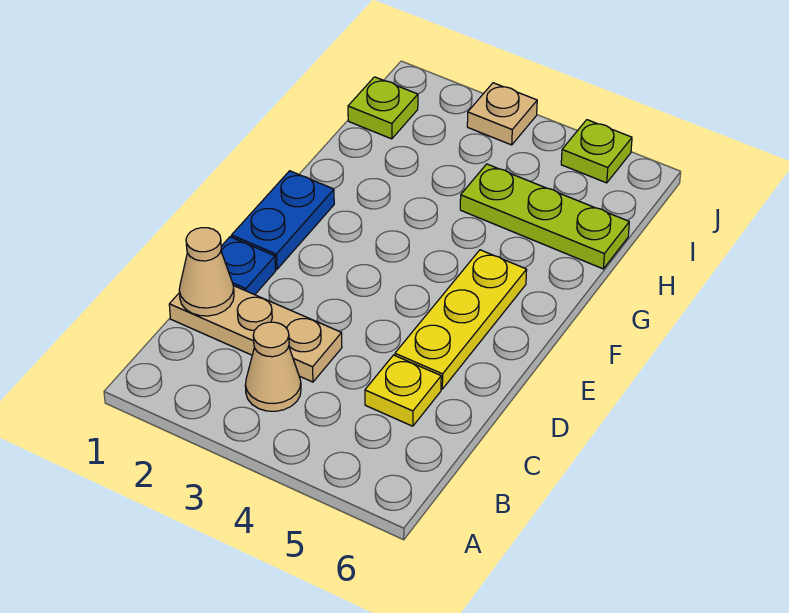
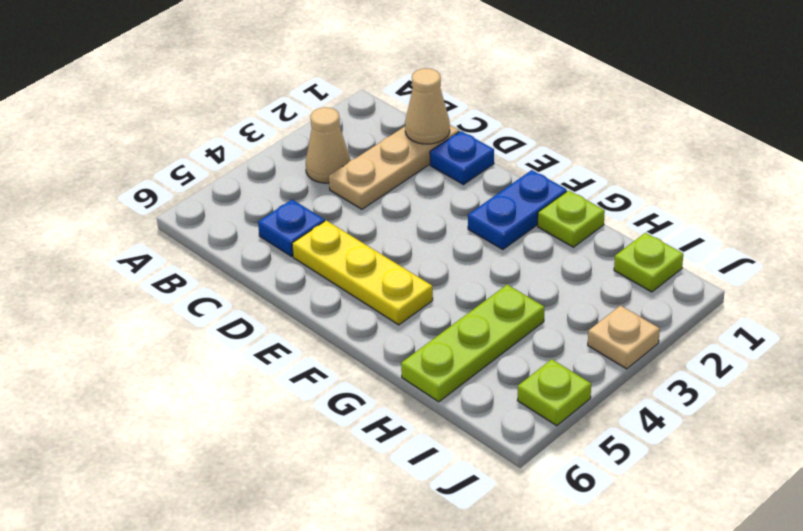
yellow plate C5 level 1 -> blue plate C5 level 1
blue plate E1:F1 level 1 -> blue plate F1:F2 level 1
none -> lime plate G1 level 1

